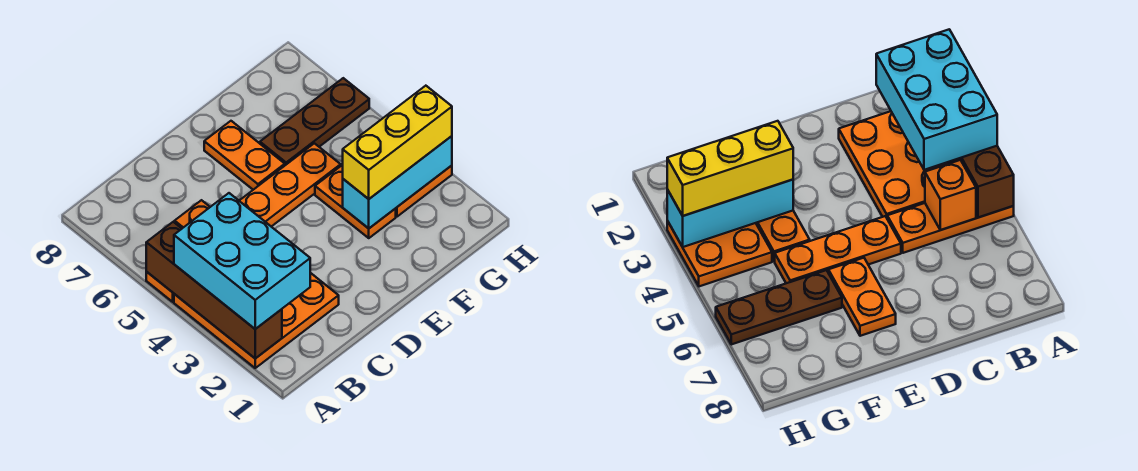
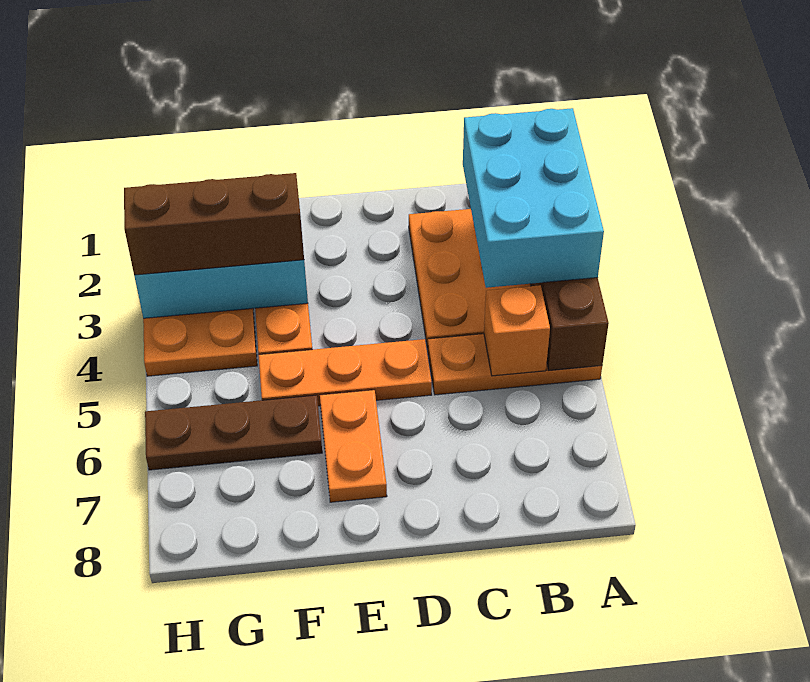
yellow brick F3:H3 level 3 -> brown brick F3:H3 level 3

